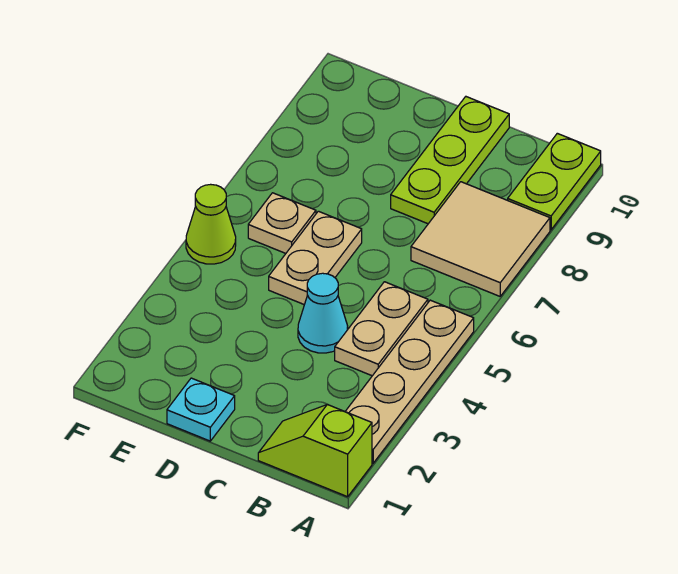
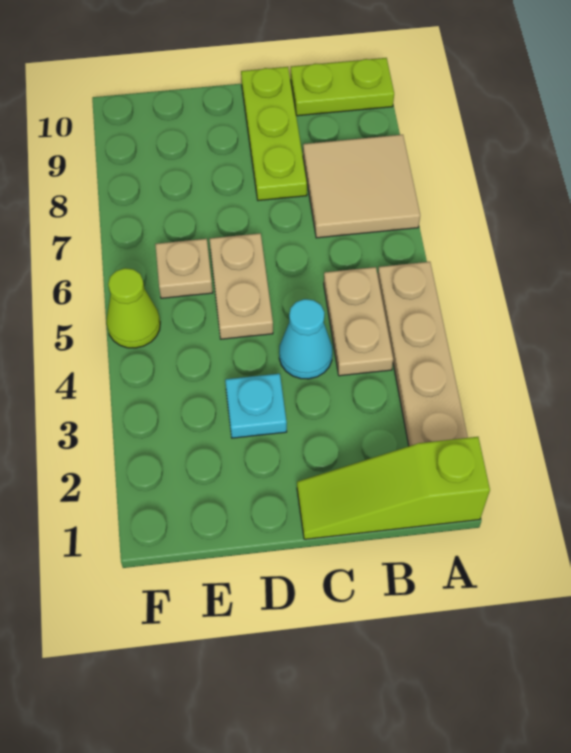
lime slope A1:B1 level 1 top A -> lime slope A1:C1 level 1 top A
lime plate A9:A10 level 1 -> lime plate A10:B10 level 1
cyan plate D1 level 1 -> cyan plate D3 level 1

